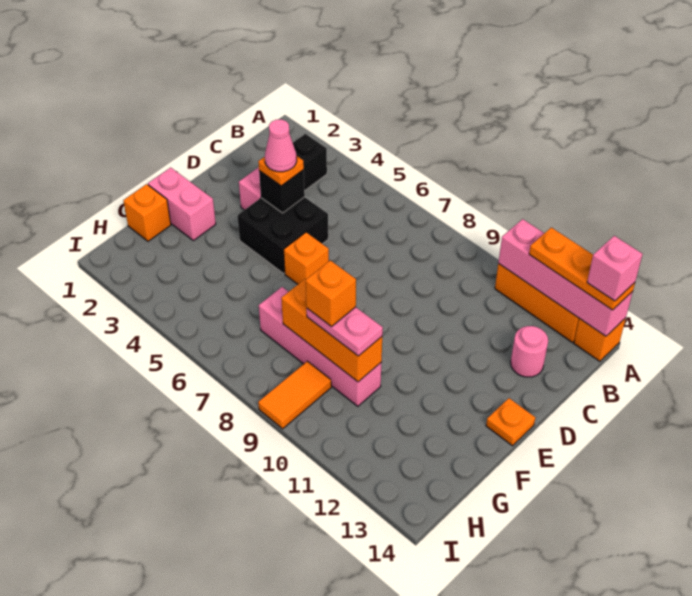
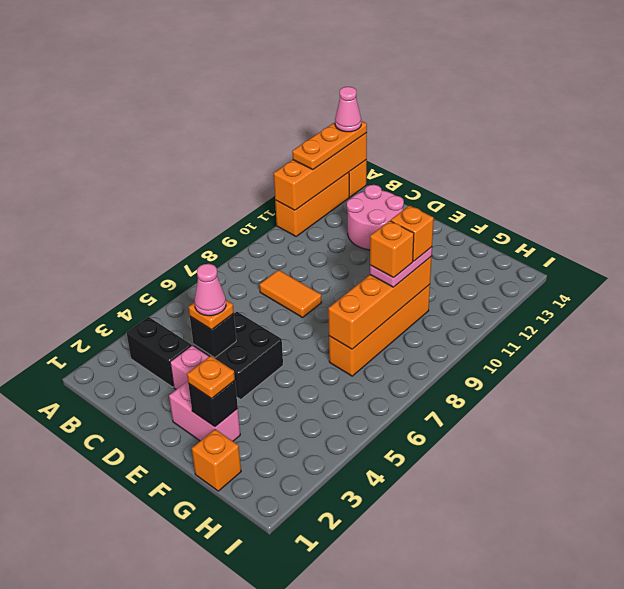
pink brick A11:A14 level 2 -> orange brick A11:A14 level 2
pink brick A14 level 4 -> pink cone A14 level 4
pink round brick C13 level 1 -> pink round brick C12:D13 level 1
orange brick E6 level 1 -> orange brick G10 level 4
orange plate E14 level 1 -> orange plate F2 level 3
pink brick F1:F2 level 1 -> pink brick E2:F2 level 1
none -> black brick F2 level 2
pink brick G7:G10 level 1 -> orange brick G7:G10 level 1
orange brick G8:G10 level 2 -> orange brick G7:G10 level 2
orange tile H9:I9 level 1 -> orange tile C8:D8 level 1

